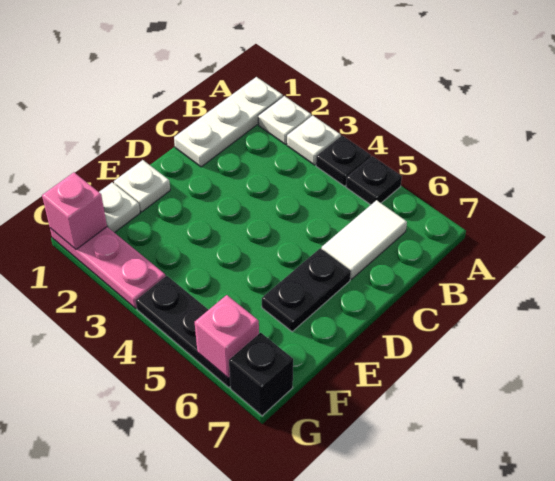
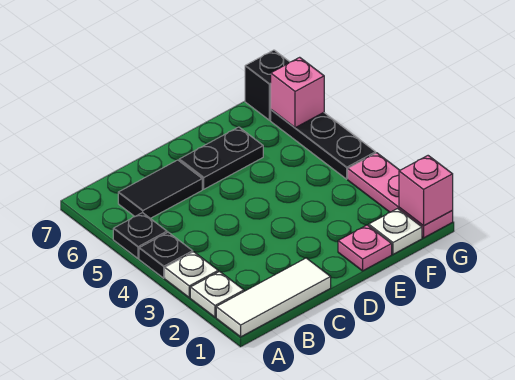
white plate A1:C1 level 1 -> white tile A1:C1 level 1
white tile B6:C6 level 1 -> black tile B6:C6 level 1
white plate E1 level 1 -> pink plate E1 level 1

